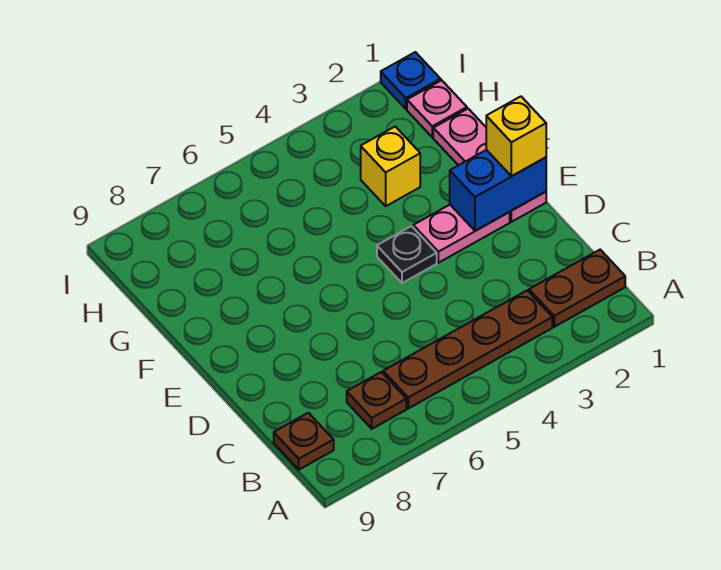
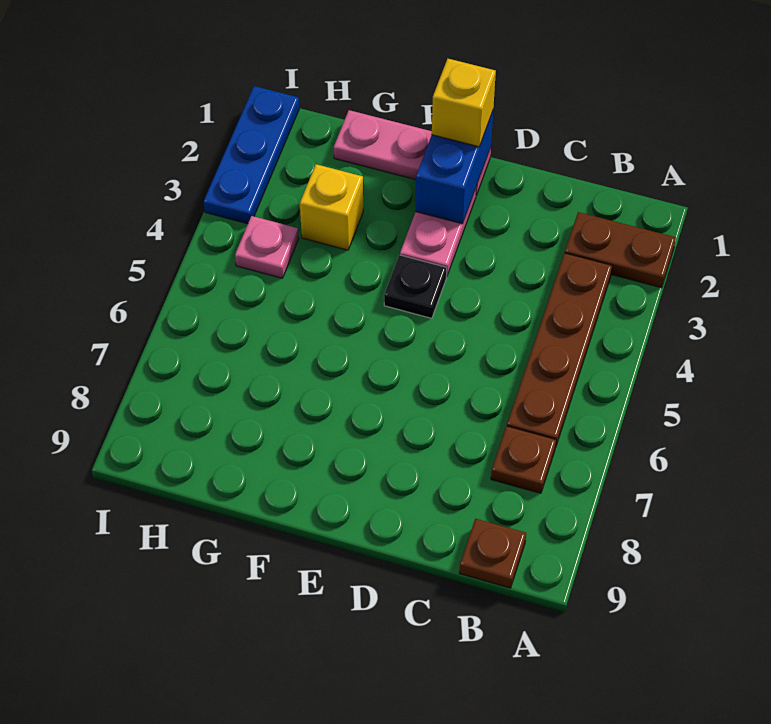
brown plate B1:B2 level 1 -> brown plate A2:B2 level 1
pink plate H1 level 1 -> pink plate H4 level 1
blue plate I1 level 1 -> blue plate I1:I3 level 1

